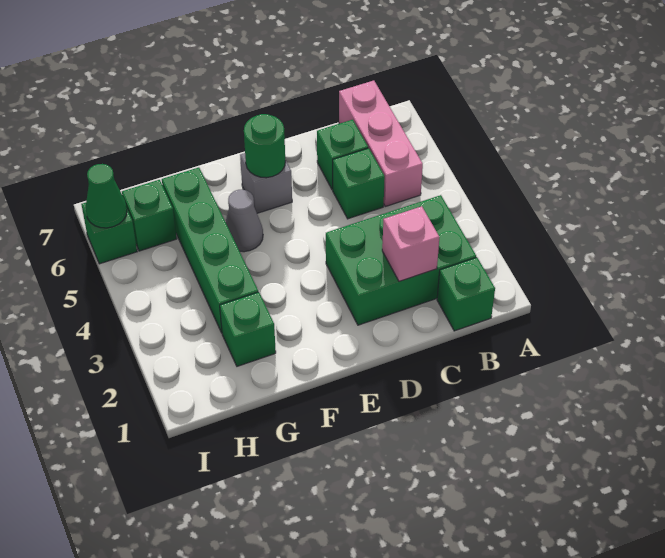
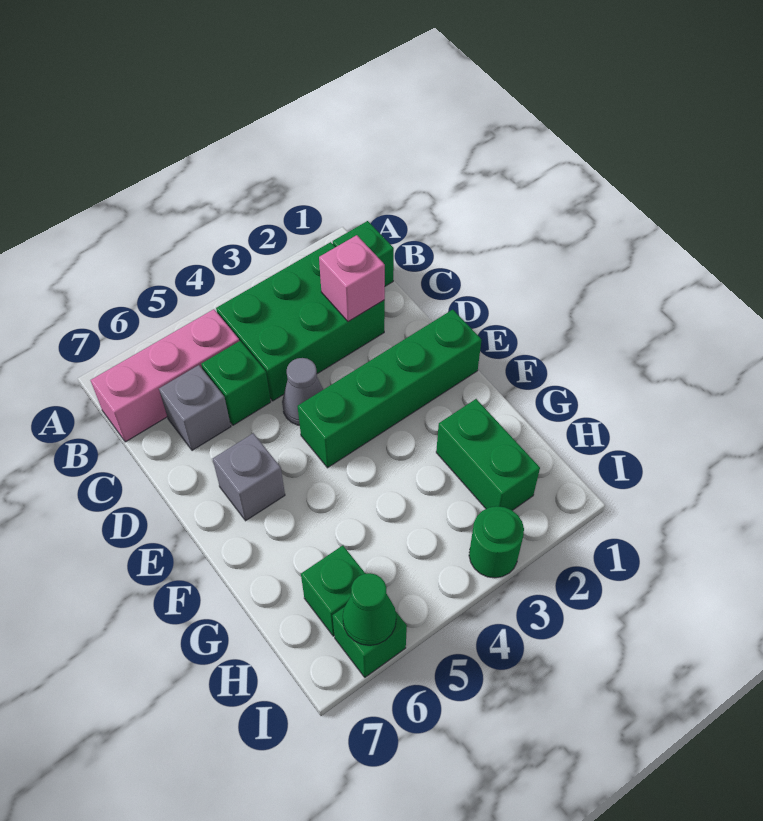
green brick B2:D3 level 1 -> green brick B2:C4 level 1
green brick C6 level 1 -> grey brick C6 level 1
green round brick E6 level 2 -> green round brick I3 level 1
grey cone F5 level 1 -> grey cone D4 level 1
green brick G2 level 1 -> green brick G2:H2 level 1
green brick G3:G6 level 1 -> green brick E1:E4 level 1

